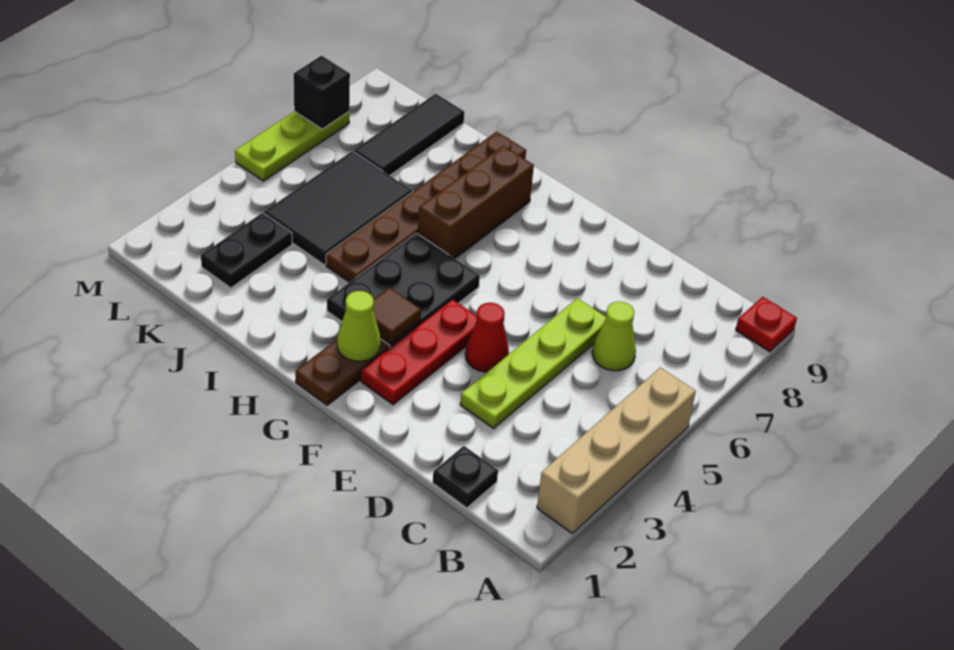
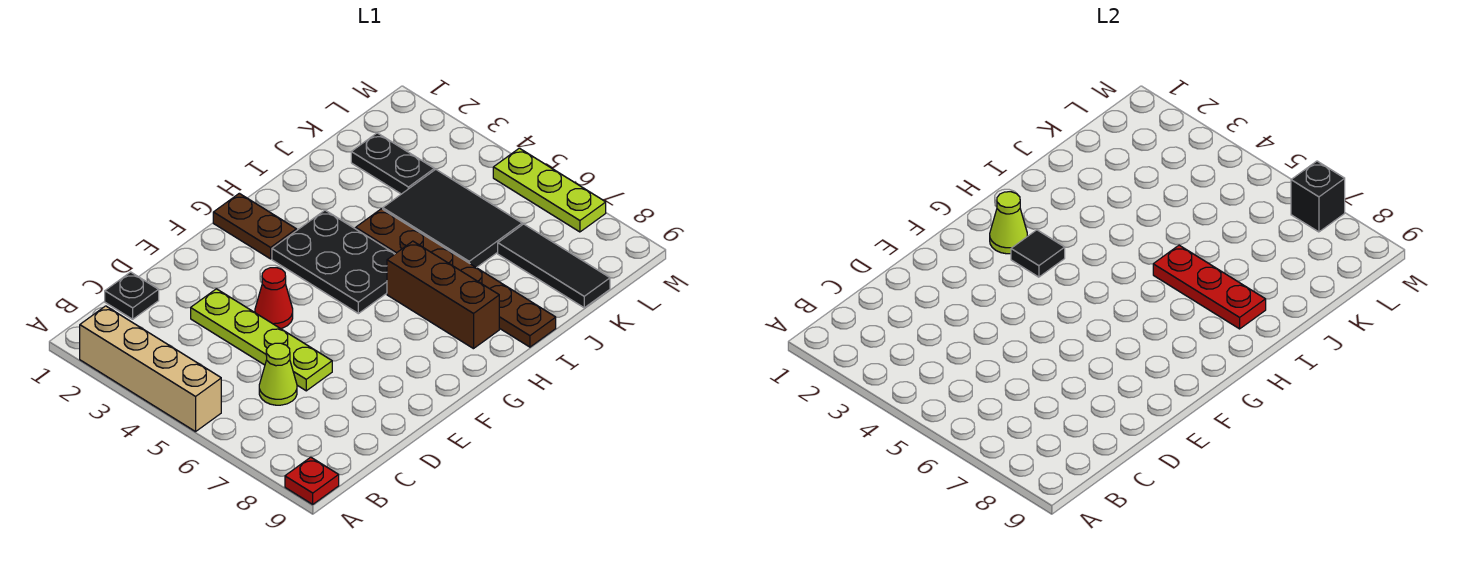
red plate F2:F4 level 1 -> red plate I6:I8 level 2
brown tile G3 level 2 -> black tile G3 level 2

